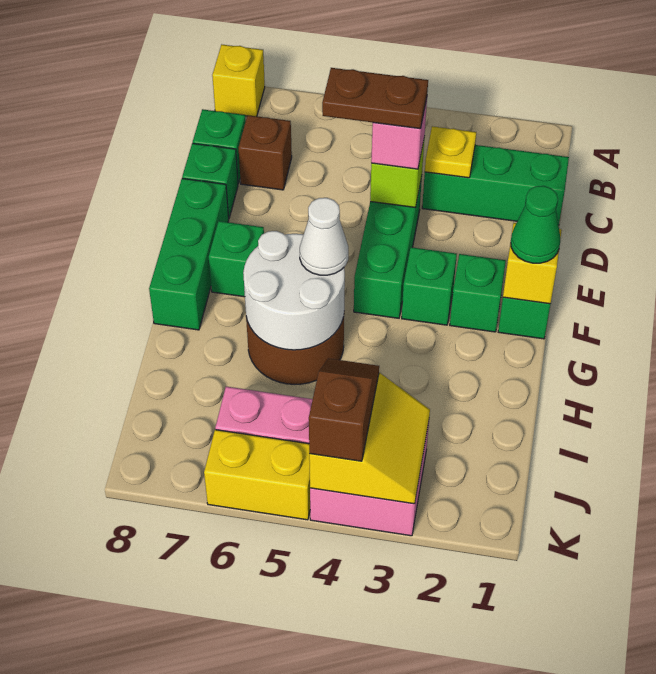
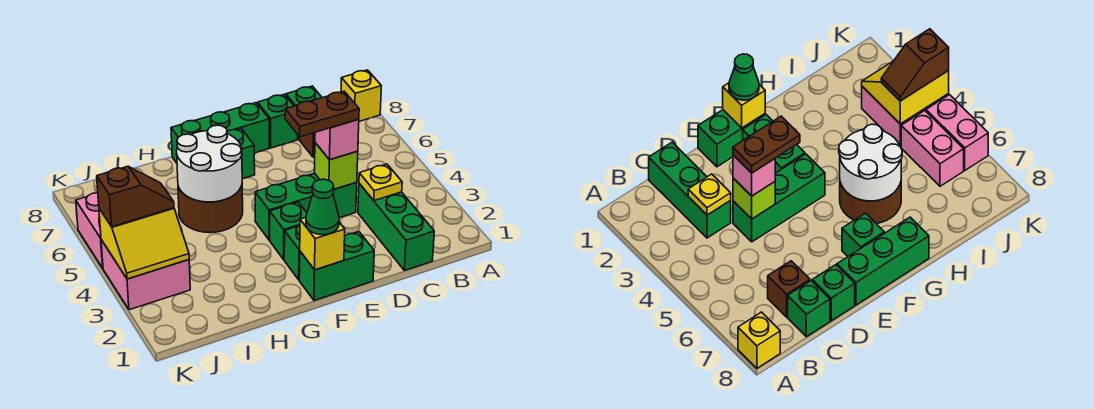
brown plate D4:D5 level 4 -> brown plate D4:E4 level 4
white cone G5 level 3 -> none
yellow brick K5:K6 level 1 -> pink brick K5:K6 level 1

